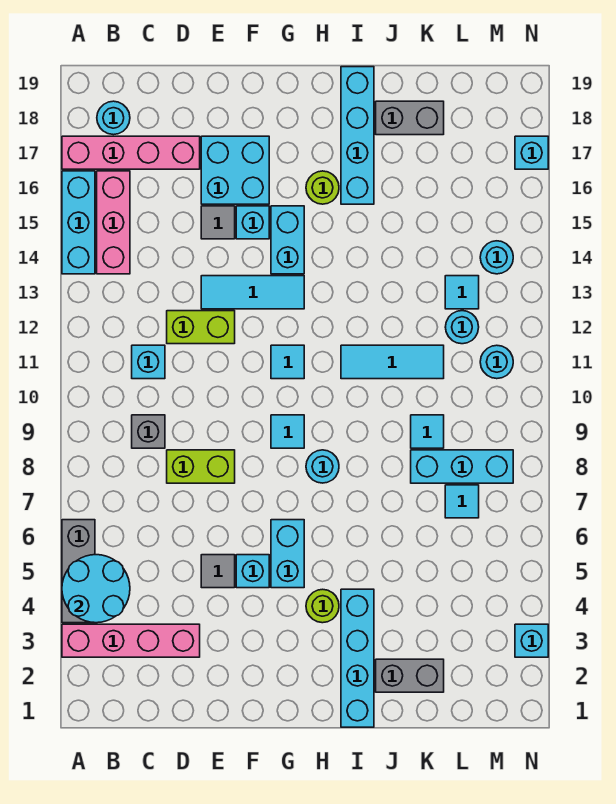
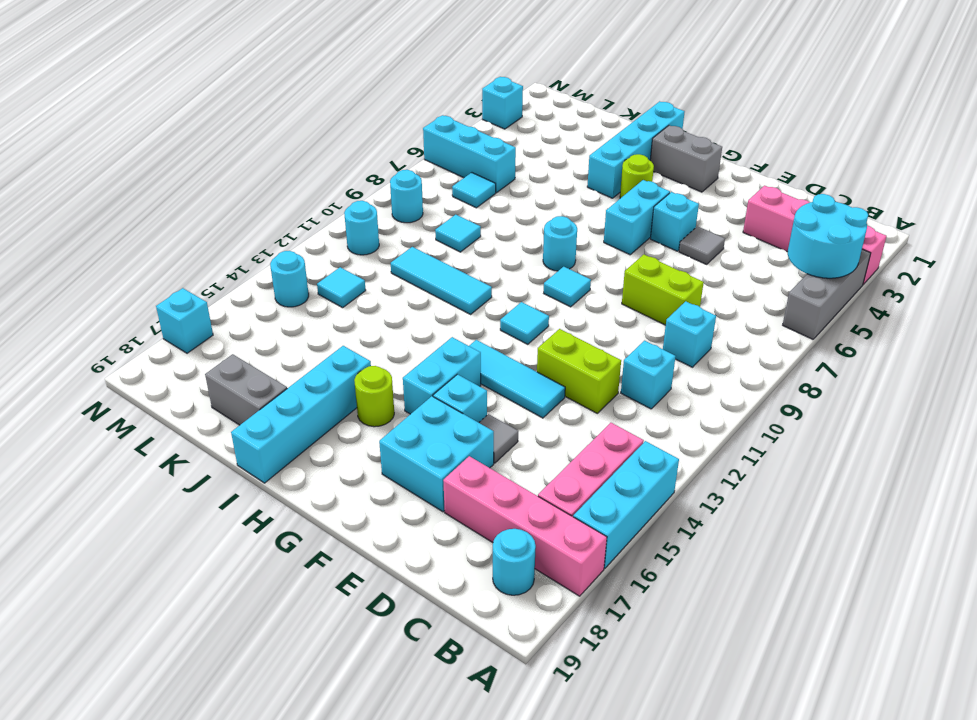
grey brick C9 level 1 -> cyan brick C9 level 1
grey brick J2:K2 level 1 -> grey brick G2:H2 level 1
cyan brick K8:M8 level 1 -> cyan brick L6:N6 level 1
cyan round brick L12 level 1 -> cyan round brick M9 level 1

